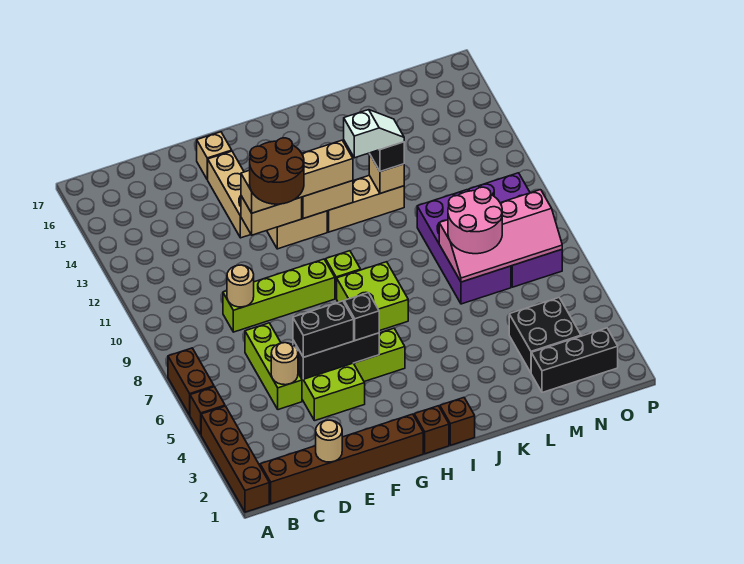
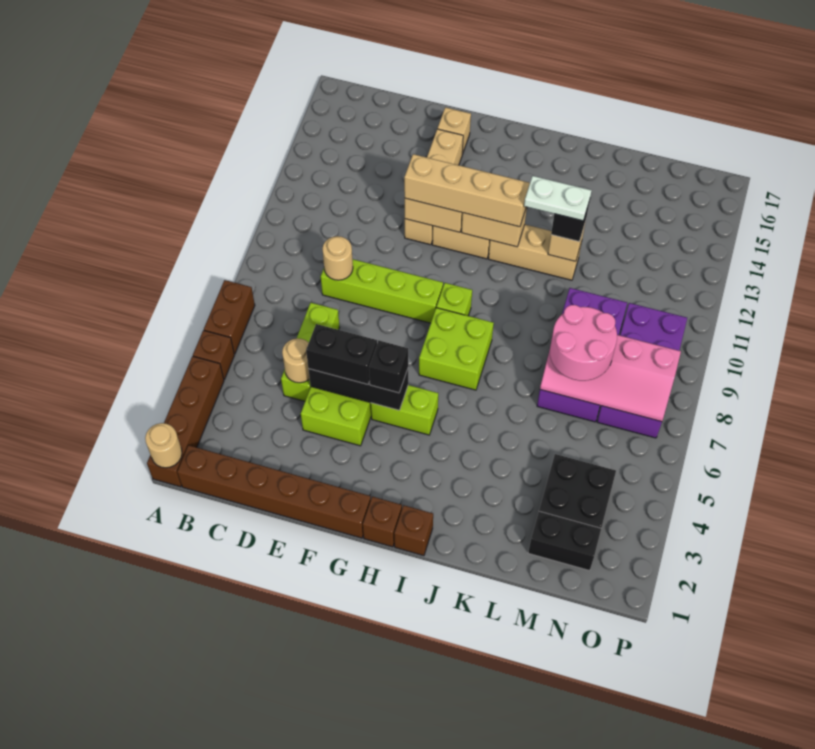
tan round brick D1 level 2 -> tan round brick A1 level 2
brown round brick F11:G12 level 4 -> none
tan brick F13:F15 level 1 -> tan brick F12:F15 level 1
white slope J12:K12 level 4 top J -> white plate J12:K12 level 4
black brick M2:O2 level 1 -> black brick M2:N2 level 1

